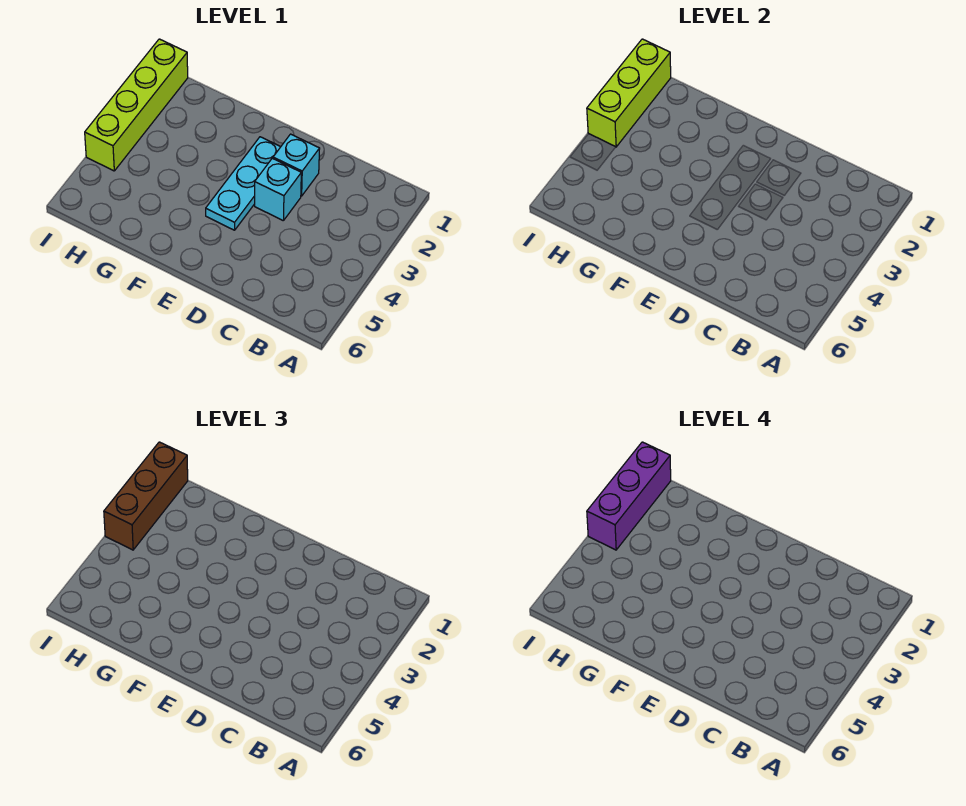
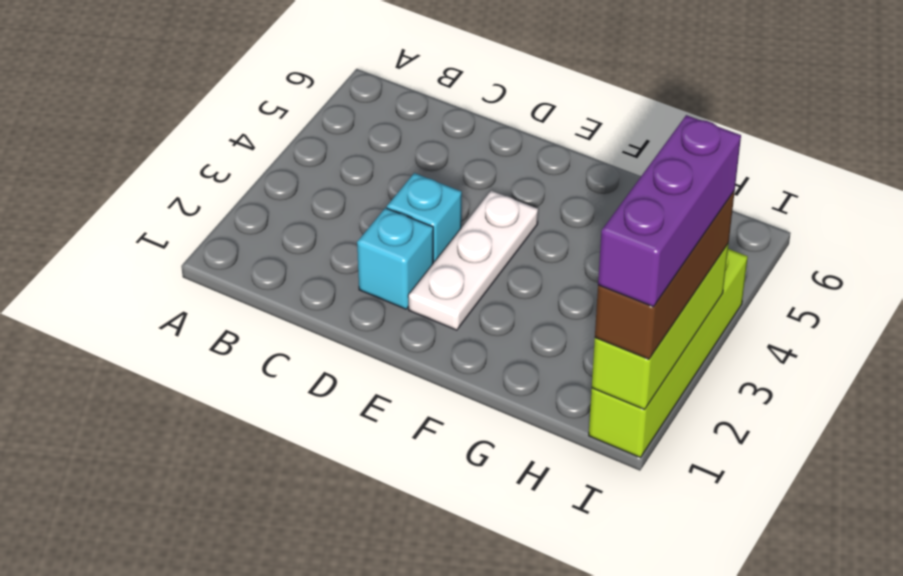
cyan plate E2:E4 level 1 -> white plate E2:E4 level 1

